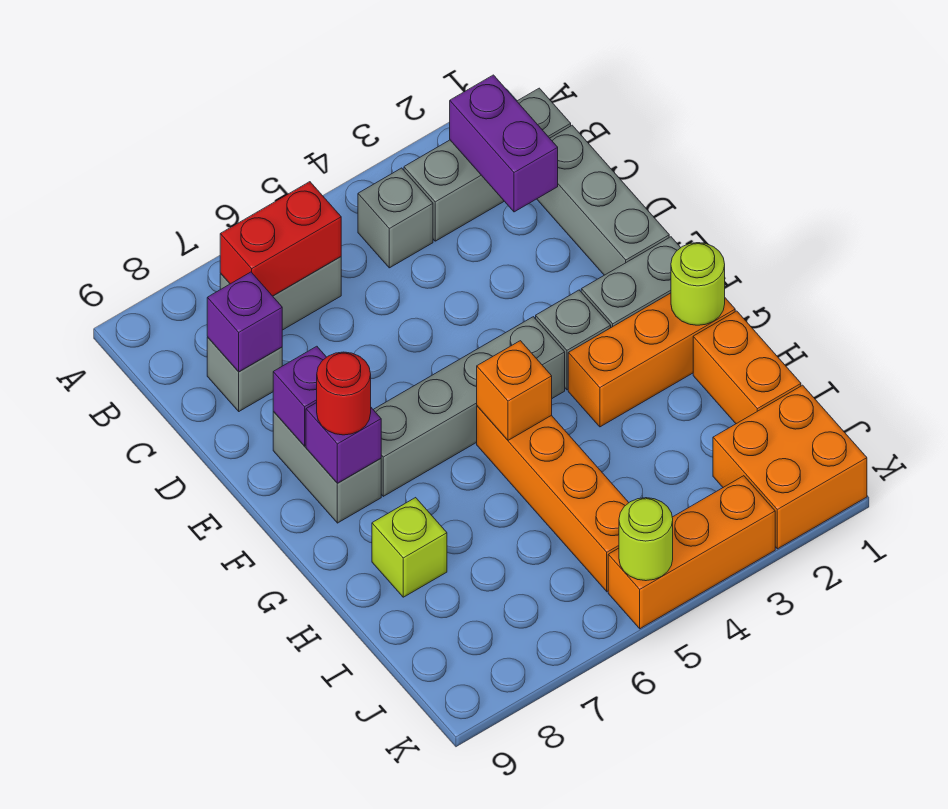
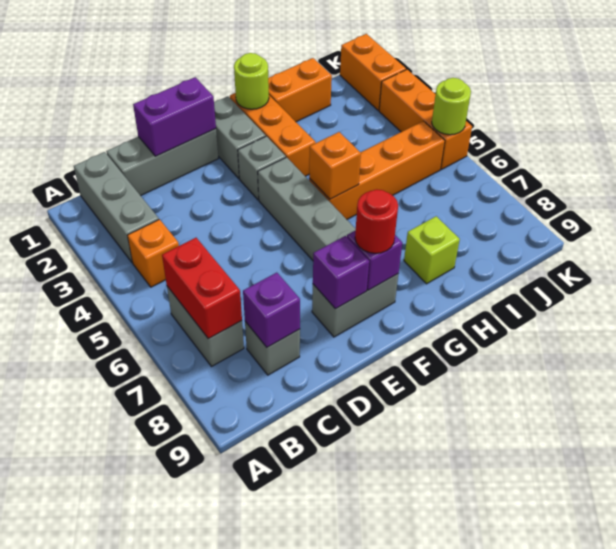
purple brick B2:C2 level 2 -> purple brick D1:E1 level 2
grey brick B4 level 1 -> orange brick B4 level 1
orange brick J1:K2 level 1 -> orange brick K1:K2 level 1

